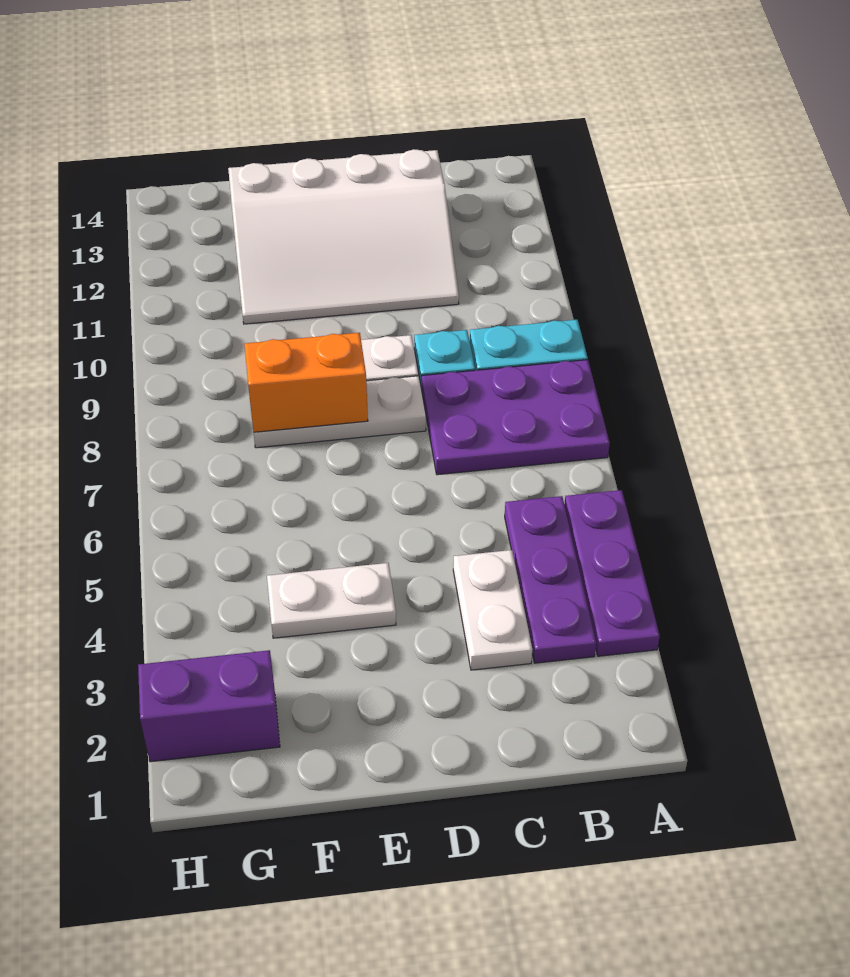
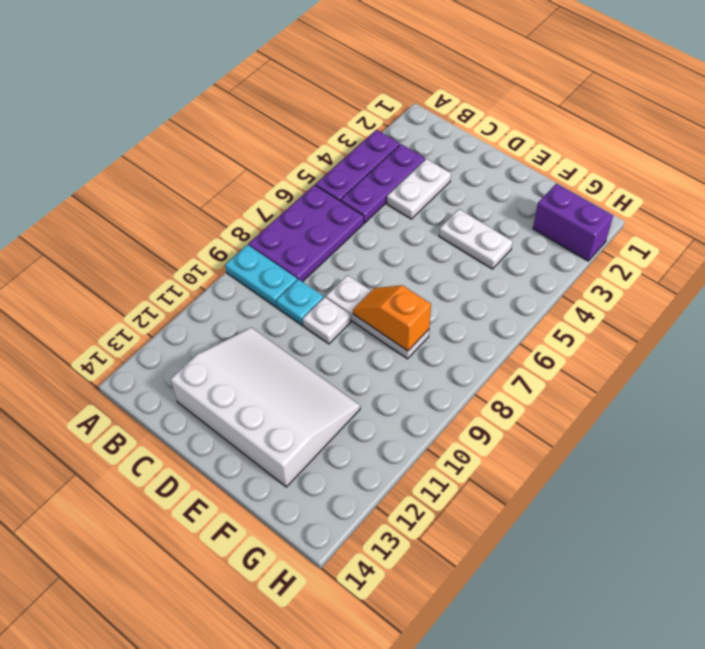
purple plate A7:C8 level 1 -> purple plate A6:B8 level 1
orange brick E8:F8 level 2 -> orange slope E8:F8 level 2 top F

